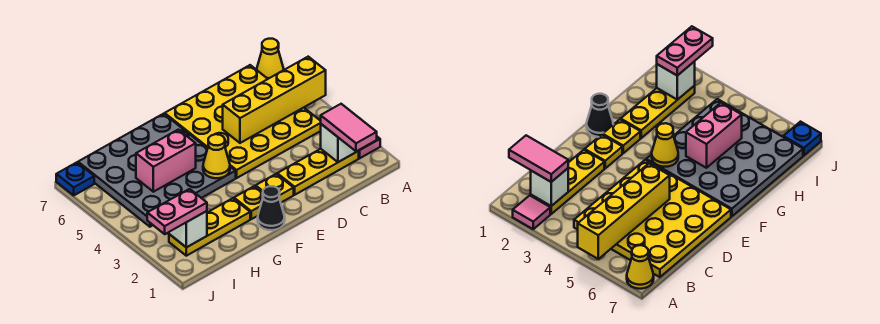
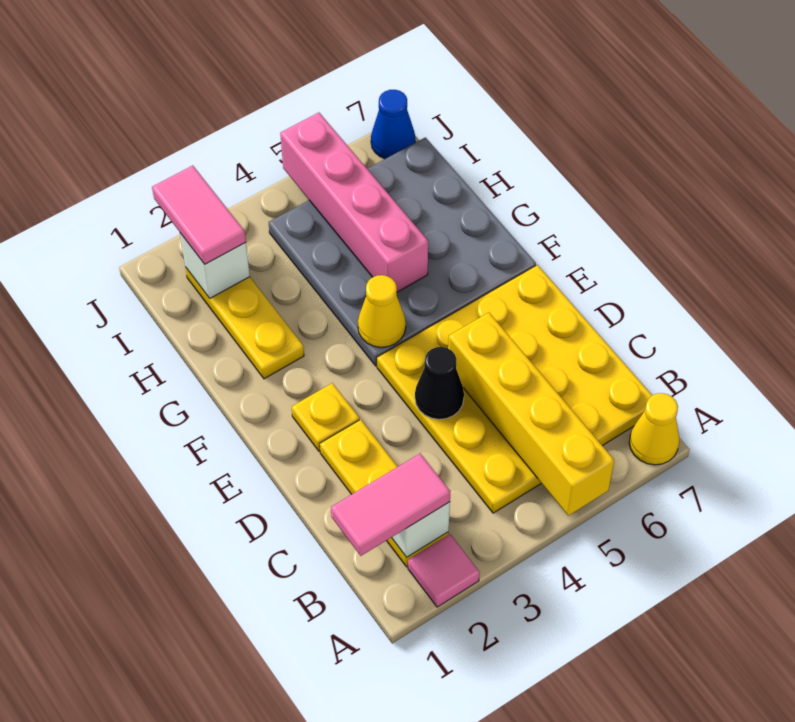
black cone F1 level 1 -> black cone D4 level 2
yellow plate F2 level 1 -> none
pink brick G5:H5 level 2 -> pink brick G5:J5 level 2
pink plate I2:J2 level 3 -> pink tile I2:J2 level 3
blue plate J7 level 1 -> blue cone J7 level 1

